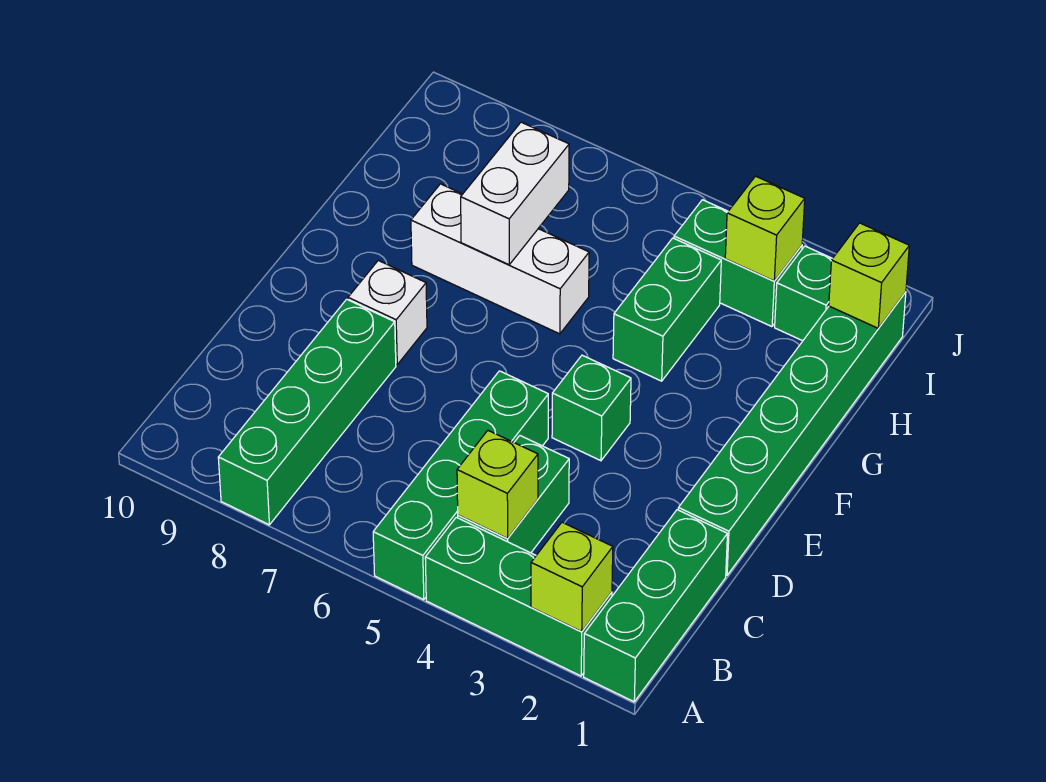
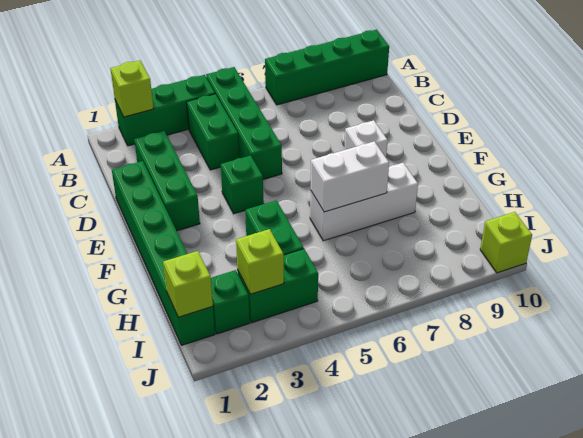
green brick A1:C1 level 1 -> green brick C2:E2 level 1
green brick A8:D8 level 1 -> green brick A7:A10 level 1
lime brick B4 level 2 -> lime brick J10 level 1
white brick G7:H7 level 2 -> white brick G6:G7 level 2

